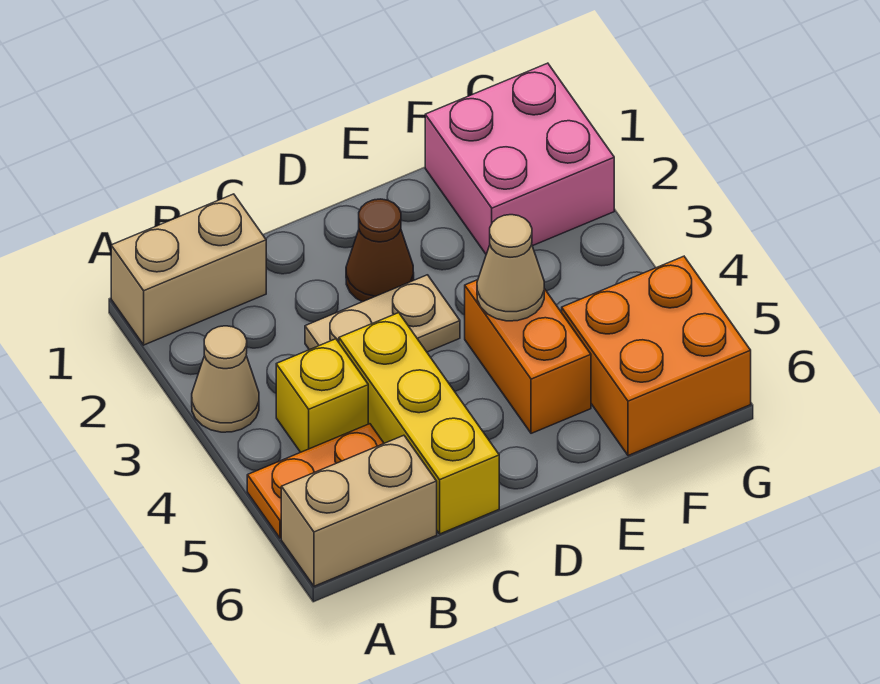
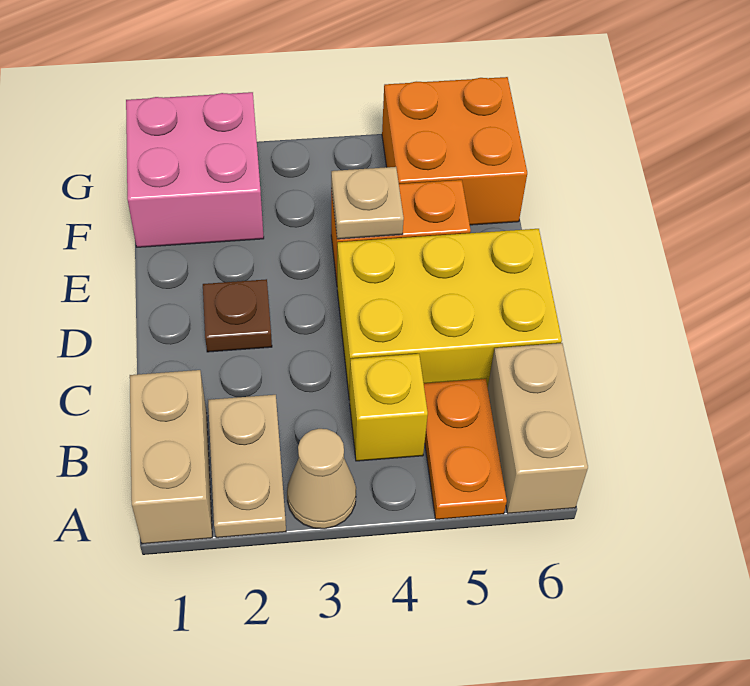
tan plate C3:D3 level 1 -> tan plate A2:B2 level 1
yellow brick C4:C6 level 1 -> yellow brick C4:D6 level 1
brown cone D2 level 1 -> brown plate D2 level 1
tan cone E4 level 2 -> tan plate E4 level 2

